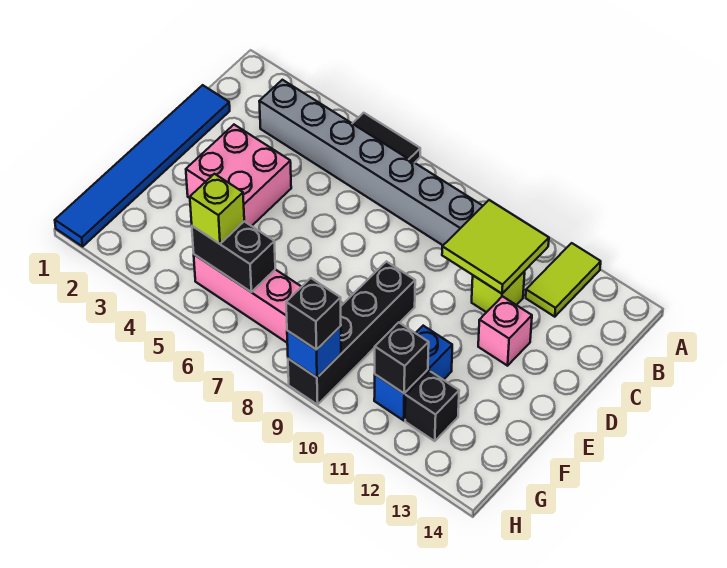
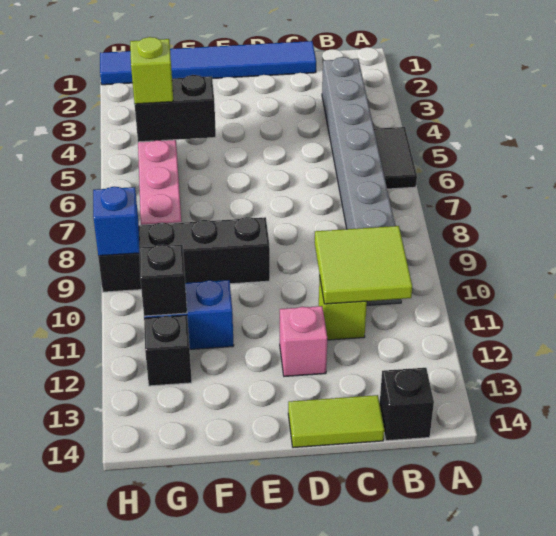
lime tile A12:B12 level 1 -> lime tile C14:D14 level 1
pink brick D3:E4 level 1 -> none
black brick G5:G6 level 2 -> black brick F5:G5 level 2
black brick H9 level 3 -> black brick B14 level 1

